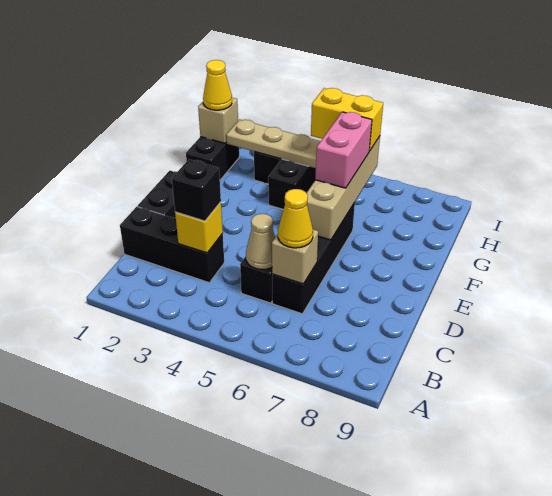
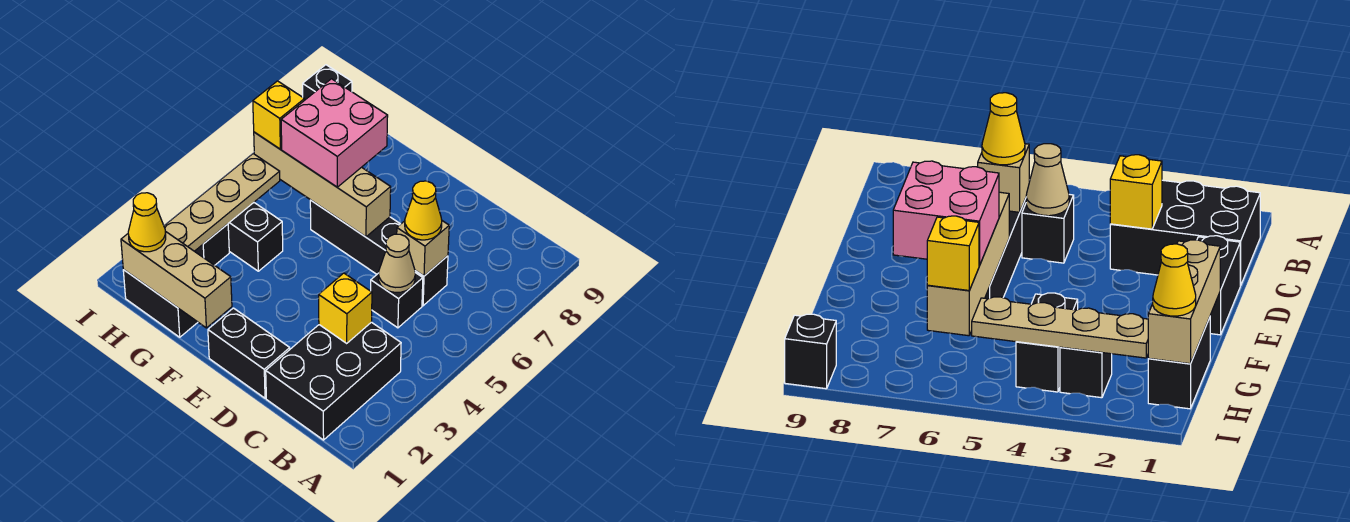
black brick C1:C3 level 1 -> black brick B1:C3 level 1
black brick C3 level 3 -> black brick I9 level 1
pink brick F6:G6 level 3 -> pink brick F6:G7 level 3
tan brick H1 level 2 -> tan brick F1:H1 level 2
yellow brick H5:H6 level 3 -> yellow brick H6 level 3

